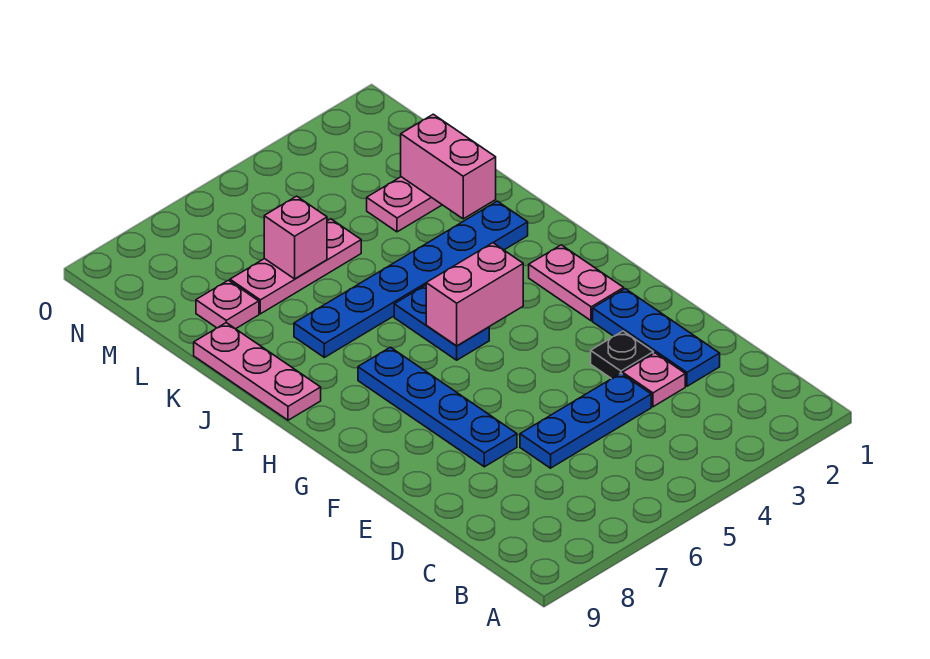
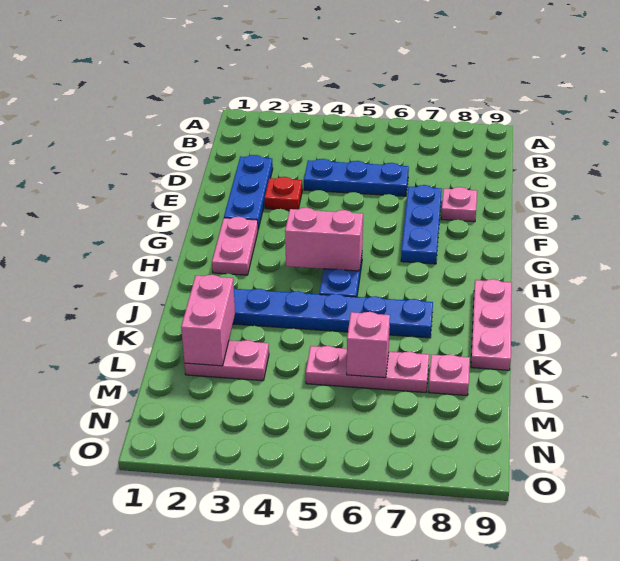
pink plate D3 level 1 -> pink plate E8 level 1
black plate E3 level 1 -> red plate E3 level 1
blue plate E7:H7 level 1 -> blue plate E7:G7 level 1

